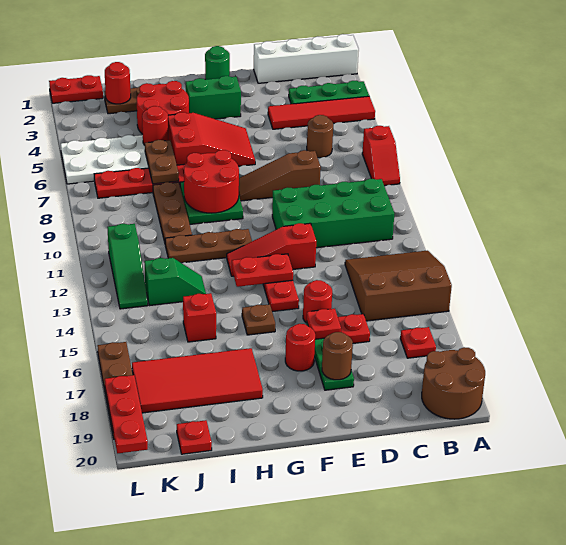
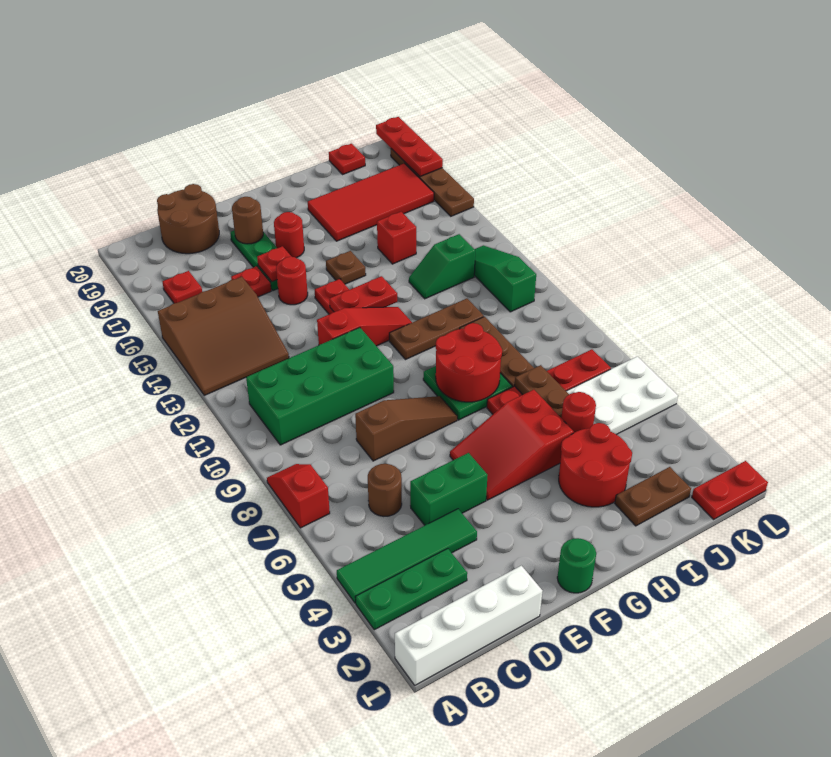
red tile A4:D4 level 1 -> green tile A4:D4 level 1
brown round brick A19:B20 level 1 -> brown round brick C19:D20 level 1
green brick F3:G3 level 1 -> green brick D5:E5 level 1
red round brick J2 level 2 -> none

